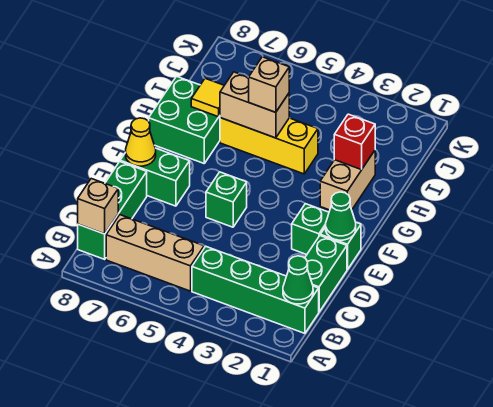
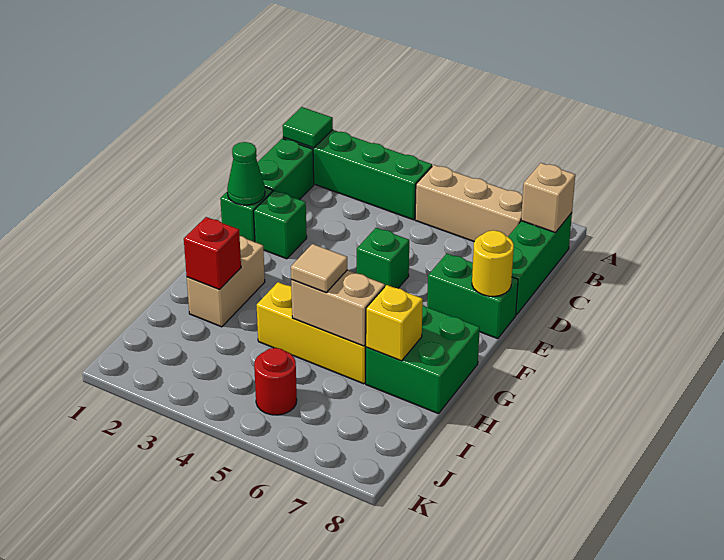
green cone B1 level 2 -> green tile B1 level 2
yellow cone E8 level 2 -> yellow round brick E8 level 2
tan brick H5 level 3 -> tan tile H5 level 3
yellow tile H7 level 2 -> yellow brick H7 level 2
none -> red round brick J5 level 1

